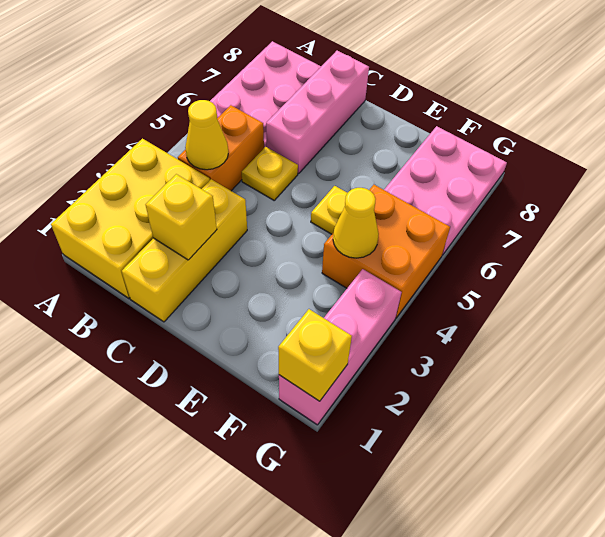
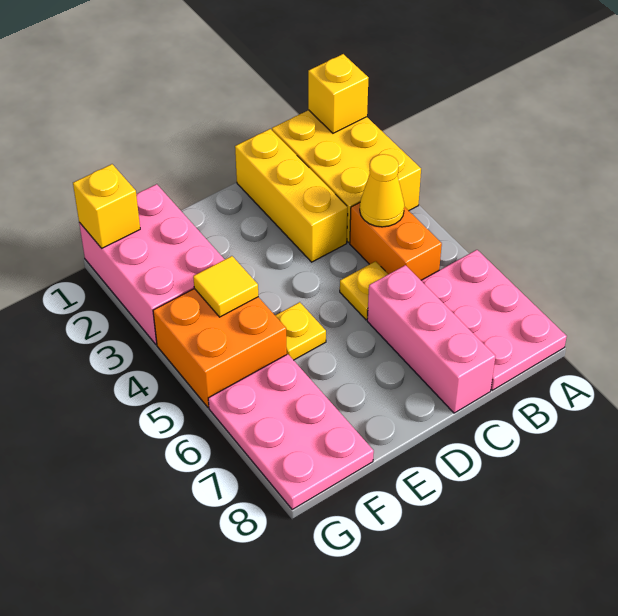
yellow brick C2 level 2 -> yellow brick A1 level 2
yellow cone F4 level 2 -> yellow tile F4 level 2
pink brick G1:G3 level 1 -> pink brick F1:G3 level 1

